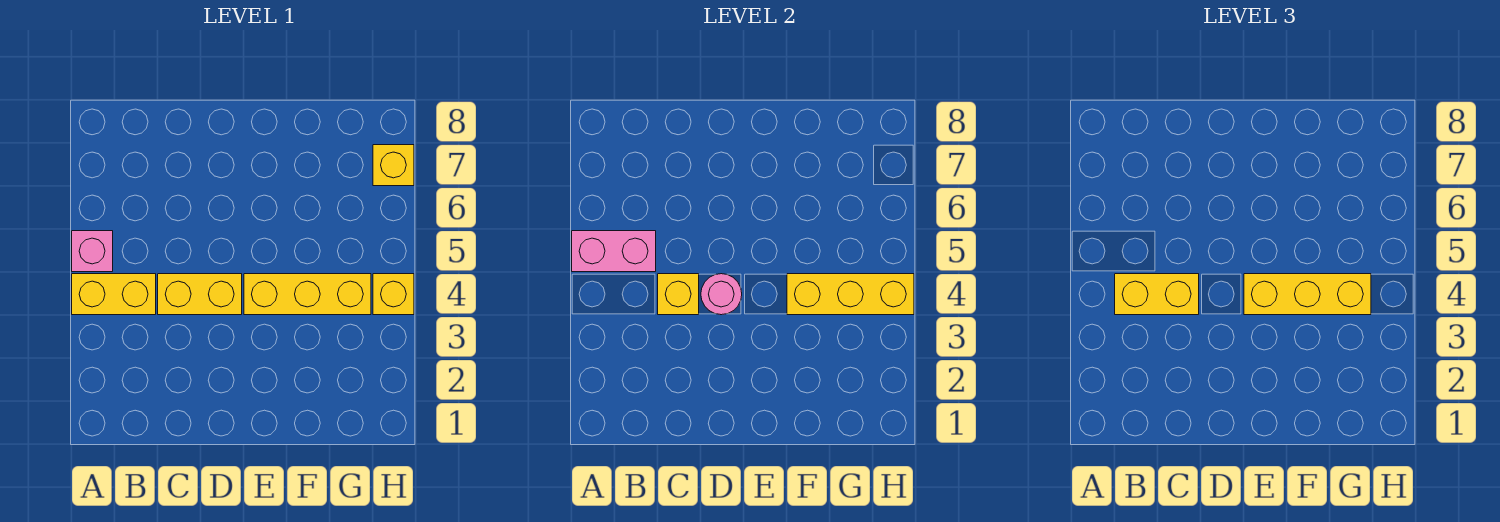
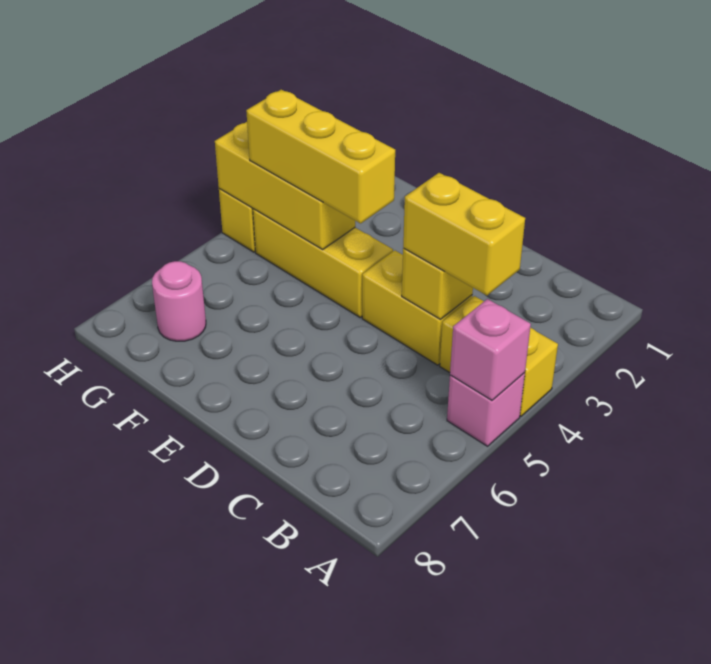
pink brick A5:B5 level 2 -> pink brick A5 level 2
pink round brick D4 level 2 -> pink round brick G7 level 1
yellow brick H7 level 1 -> none

